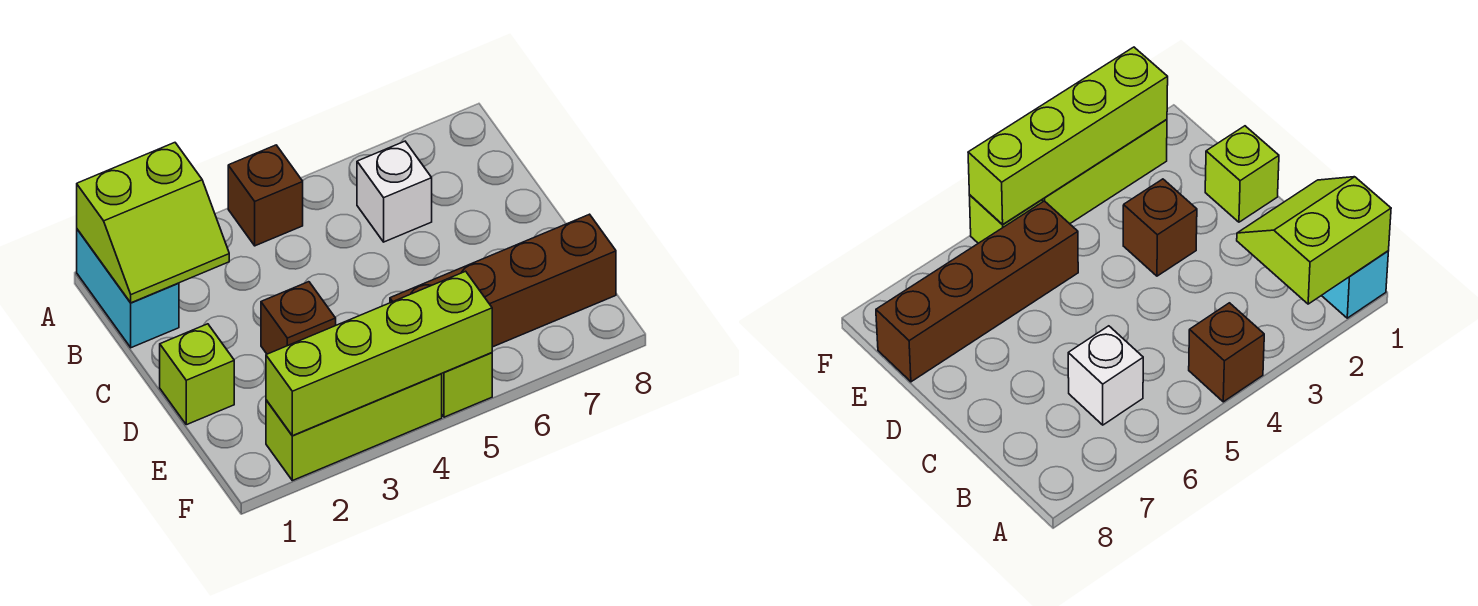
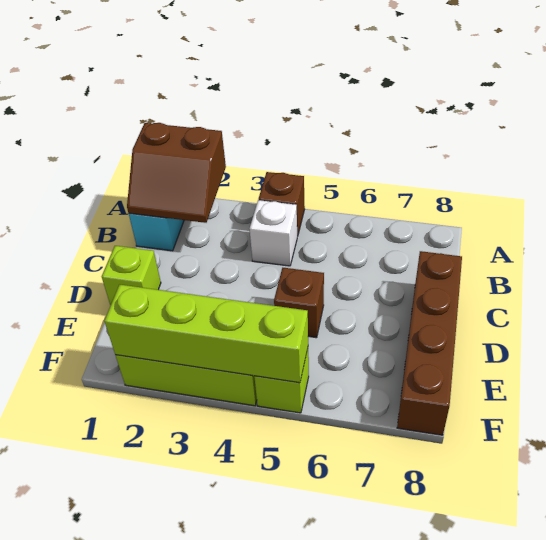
lime slope A1:B2 level 2 top A -> brown slope A1:B2 level 2 top A
white brick B6 level 1 -> white brick B4 level 1
brown brick D3 level 1 -> brown brick D5 level 1
brown brick E5:E8 level 1 -> brown brick C8:F8 level 1

